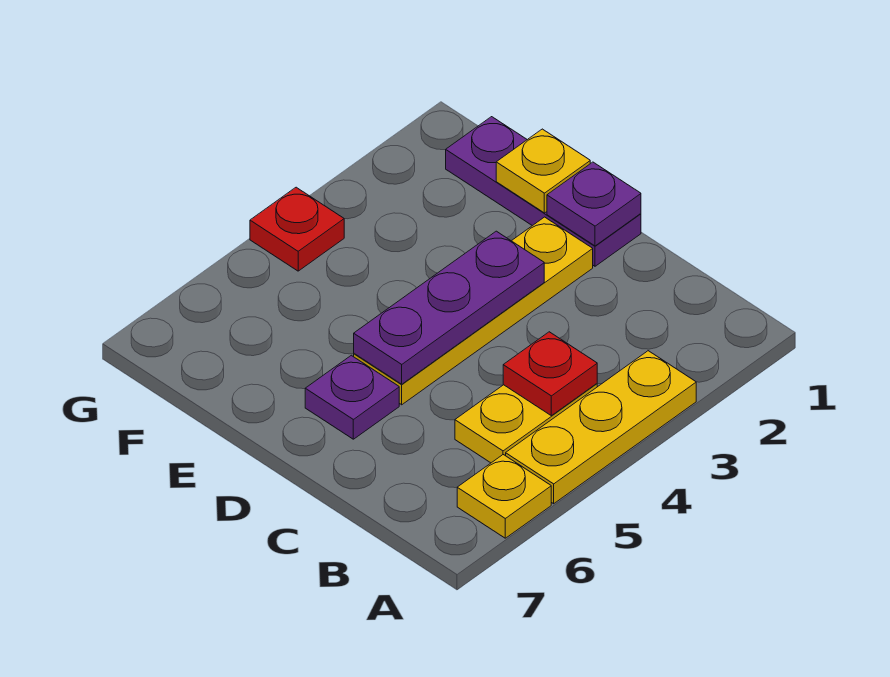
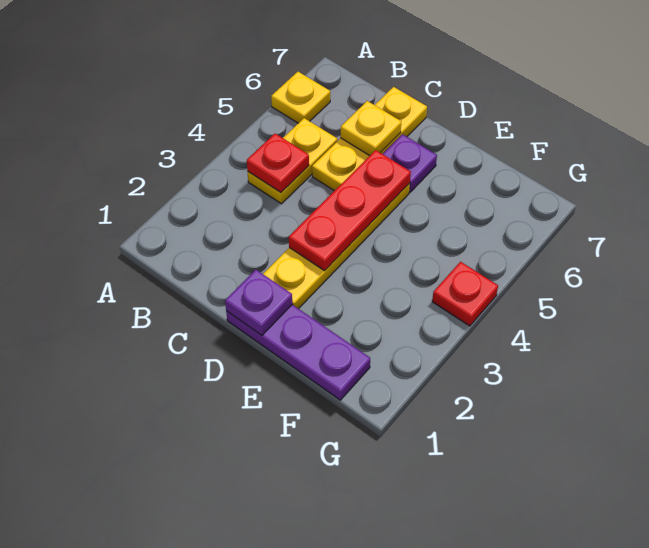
yellow plate A3:A5 level 1 -> yellow plate C5:C7 level 1
purple plate D3:D5 level 2 -> red plate D3:D5 level 2
yellow plate E1 level 2 -> yellow plate C6 level 2

